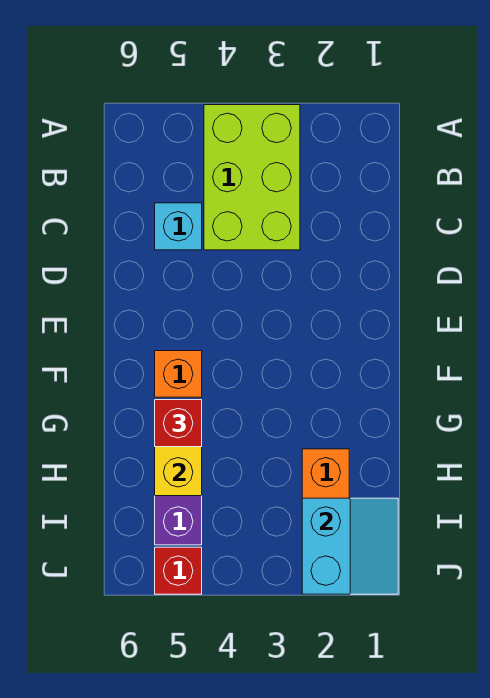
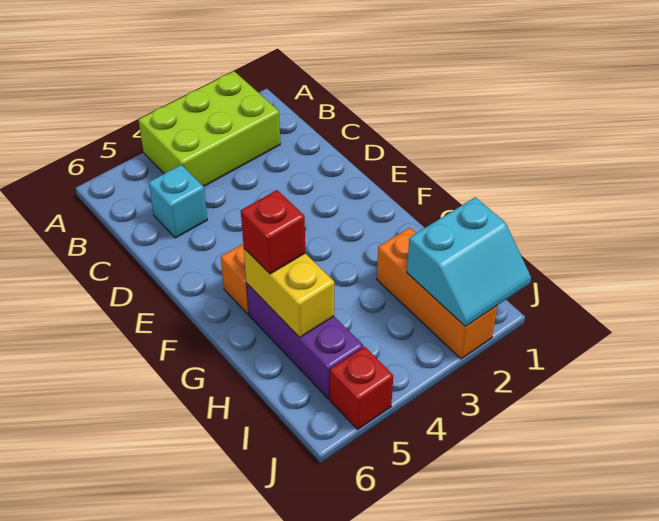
lime brick A3:C4 level 1 -> lime brick A2:B4 level 1
cyan slope I1:J2 level 2 top 2 -> cyan slope I1:J2 level 2 top I

